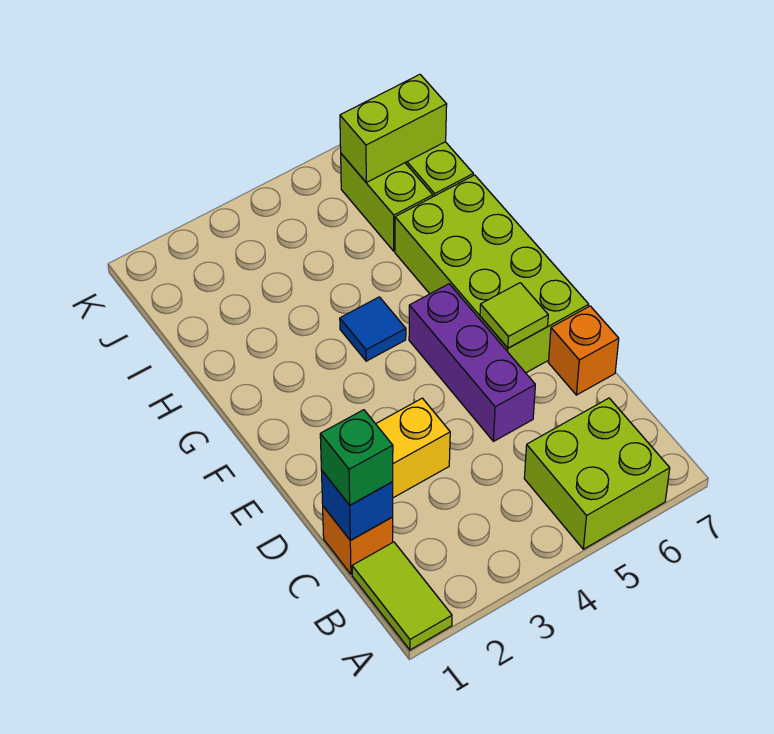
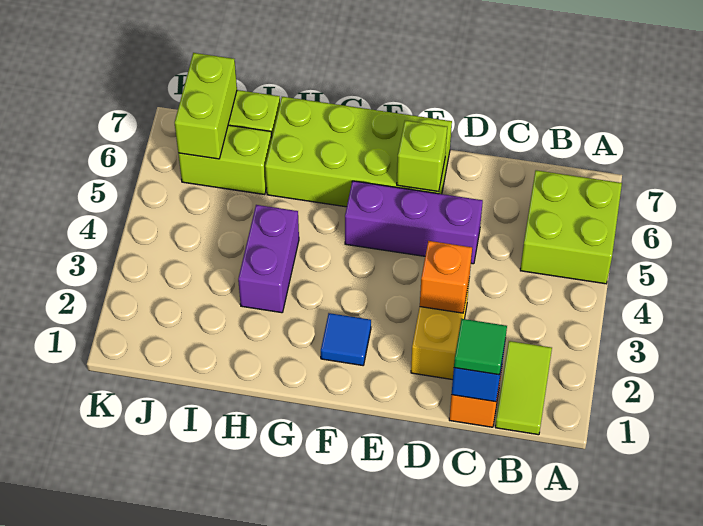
lime tile A1:B1 level 1 -> lime tile B1:B2 level 1
green brick C1 level 3 -> green tile C1 level 3
orange brick D7 level 1 -> orange brick D3 level 2
lime tile E6 level 2 -> lime brick E6 level 2
blue tile G4 level 1 -> blue tile F2 level 1
none -> purple brick H3:H4 level 1

